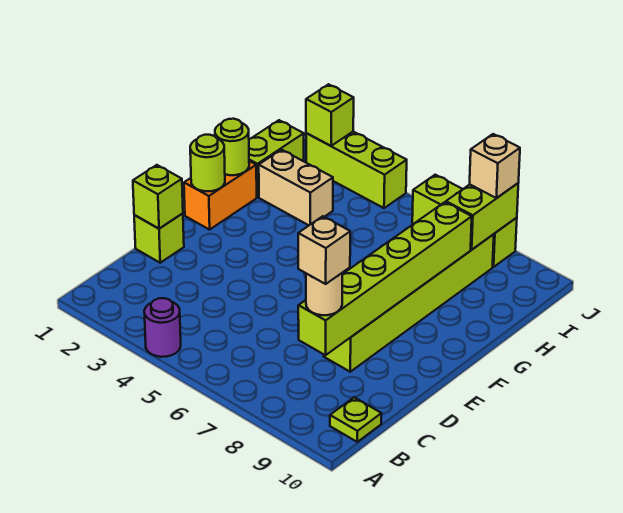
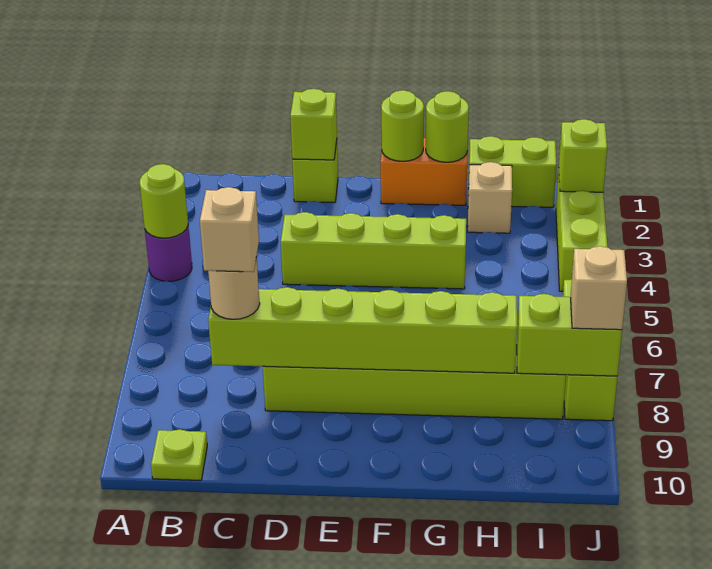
none -> lime round brick A4 level 2
none -> lime brick D4:G4 level 1
tan brick H2:H3 level 1 -> tan brick H2 level 1

